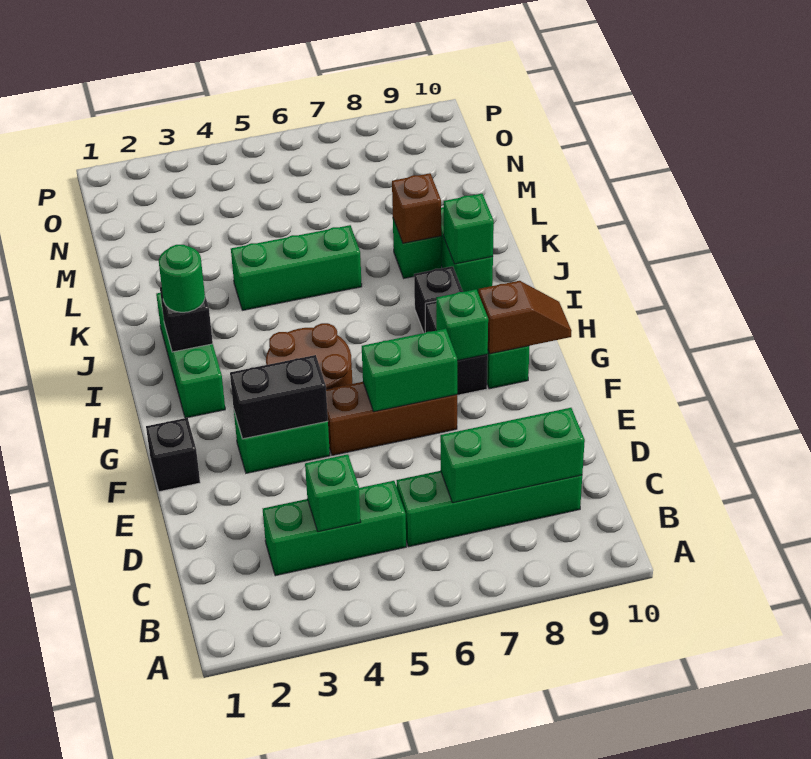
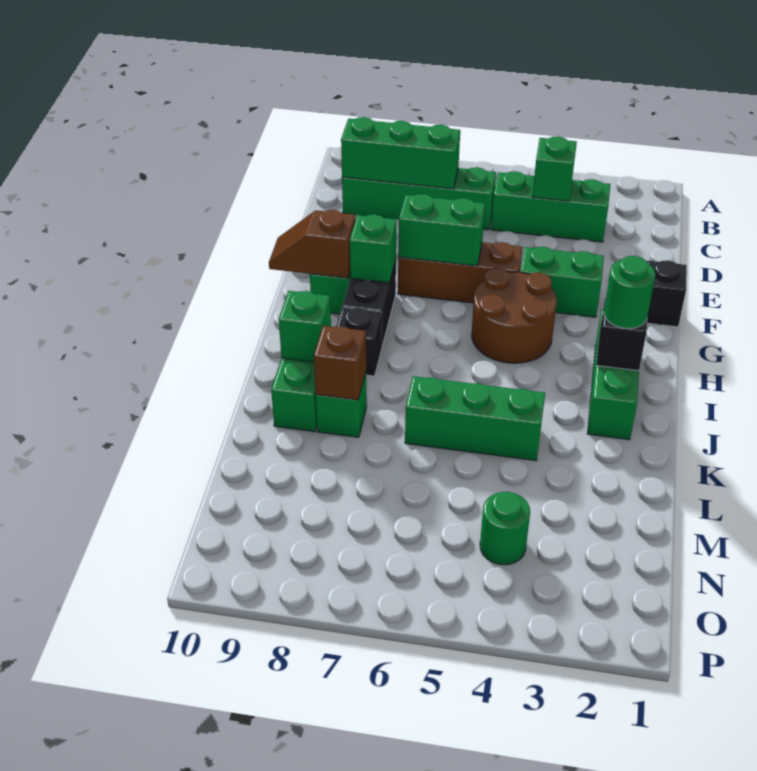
black brick F3:F4 level 2 -> none
none -> green round brick N4 level 1

